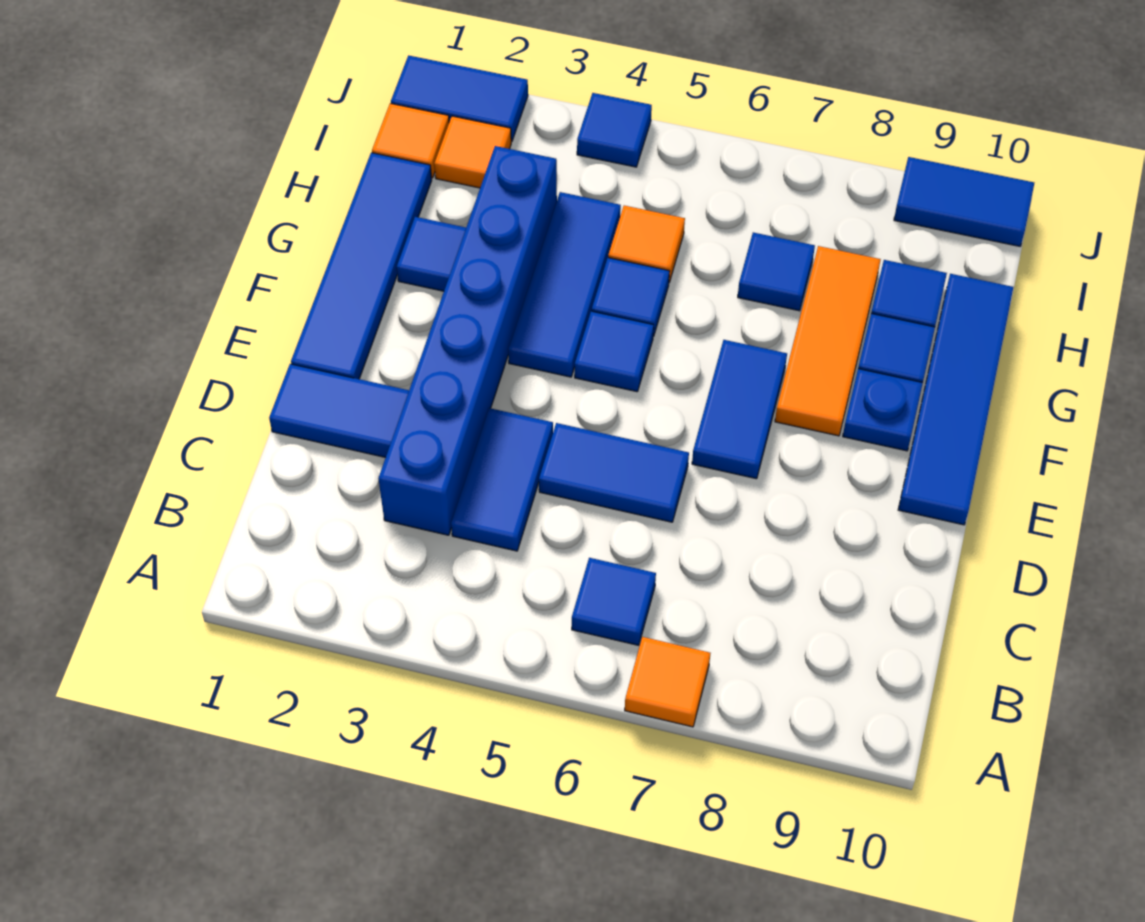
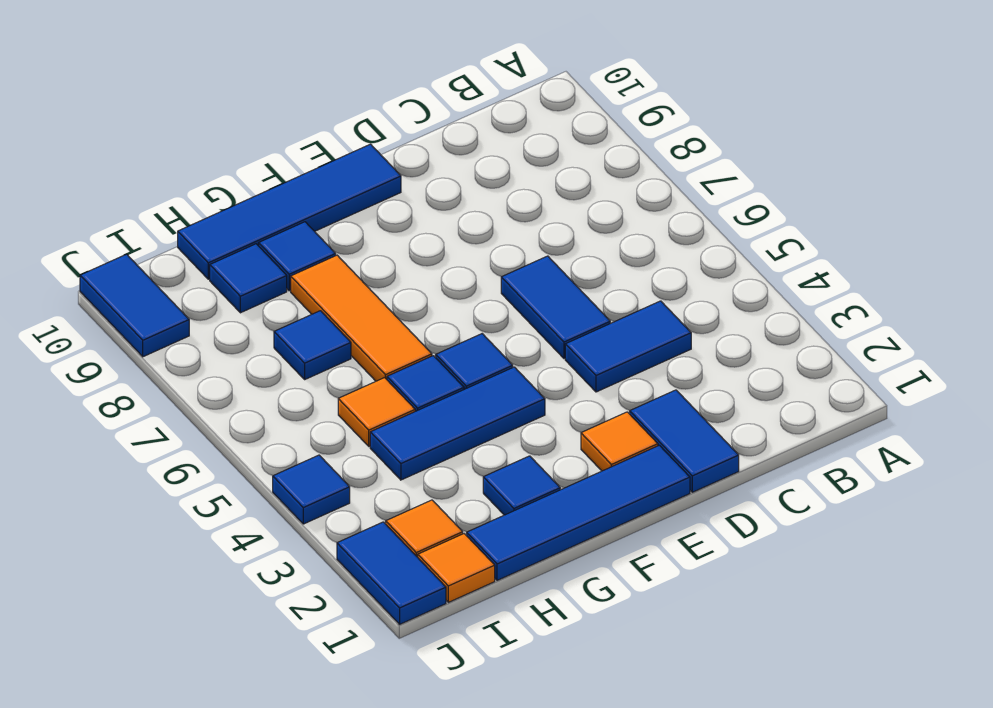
orange tile A7 level 1 -> orange tile E2 level 1
blue tile B6 level 1 -> none
blue brick C3:H3 level 1 -> none
blue tile E7:F7 level 1 -> none
orange tile F8:H8 level 1 -> orange tile G6:G8 level 1
blue plate F9 level 1 -> none

